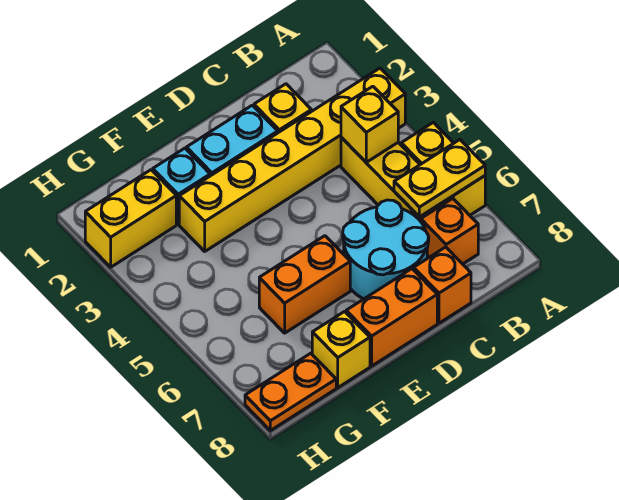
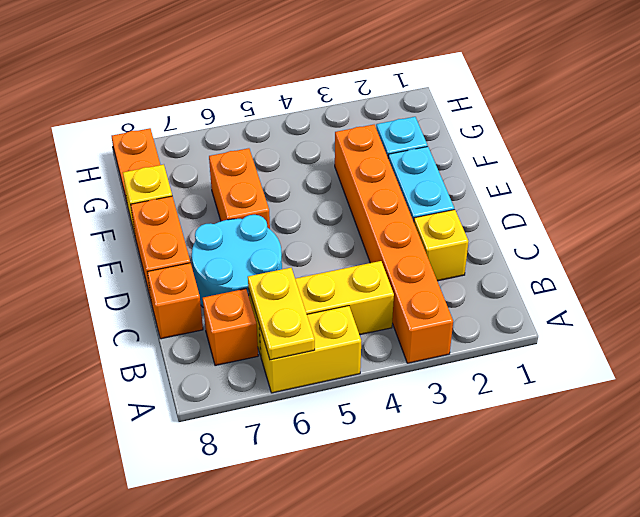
yellow brick A3:F3 level 1 -> orange brick A3:F3 level 1
yellow brick B4 level 2 -> none
yellow brick G2:H2 level 1 -> none

